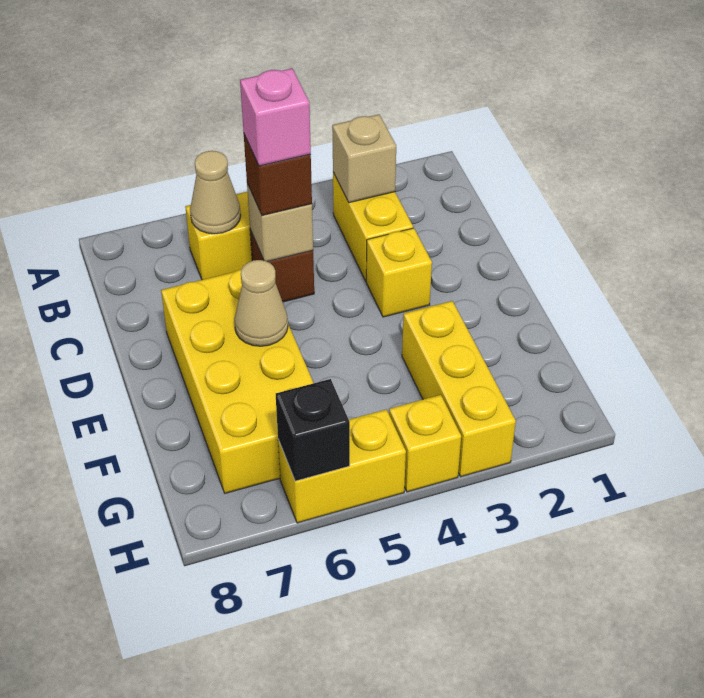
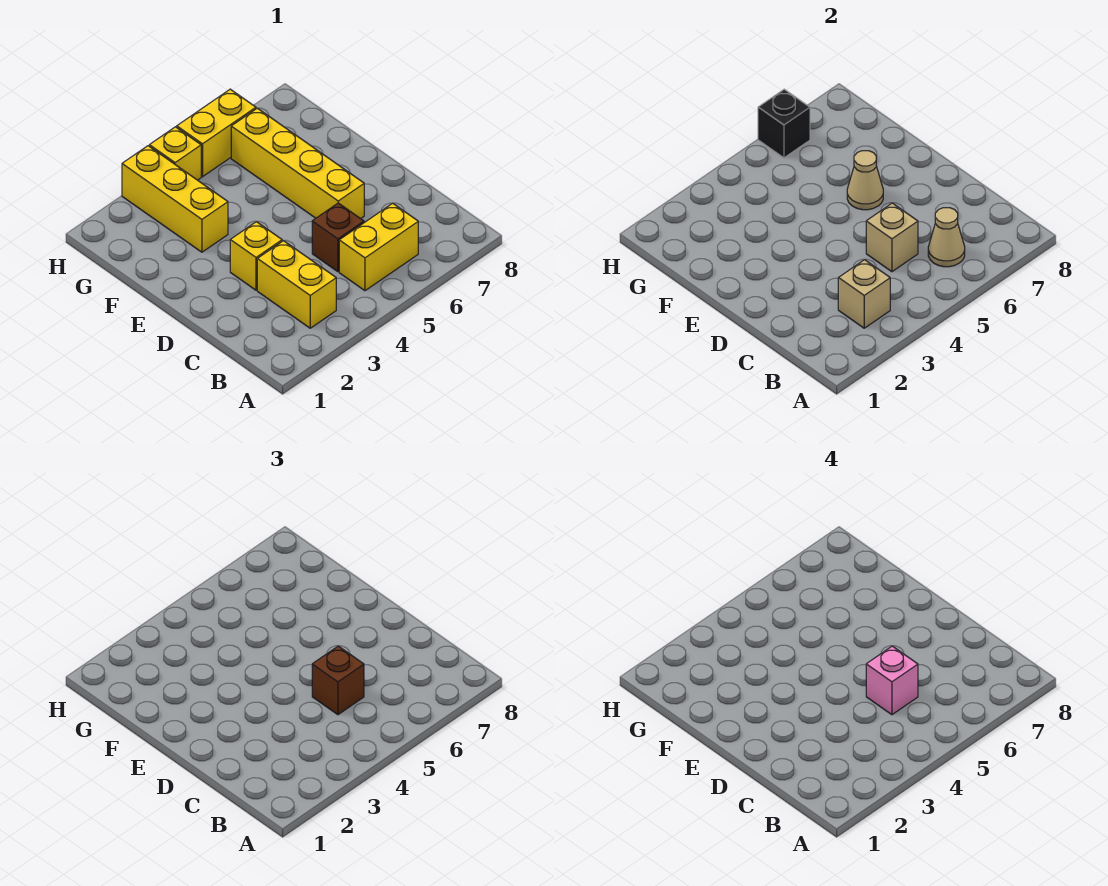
yellow brick D6:G7 level 1 -> yellow brick D6:G6 level 1

